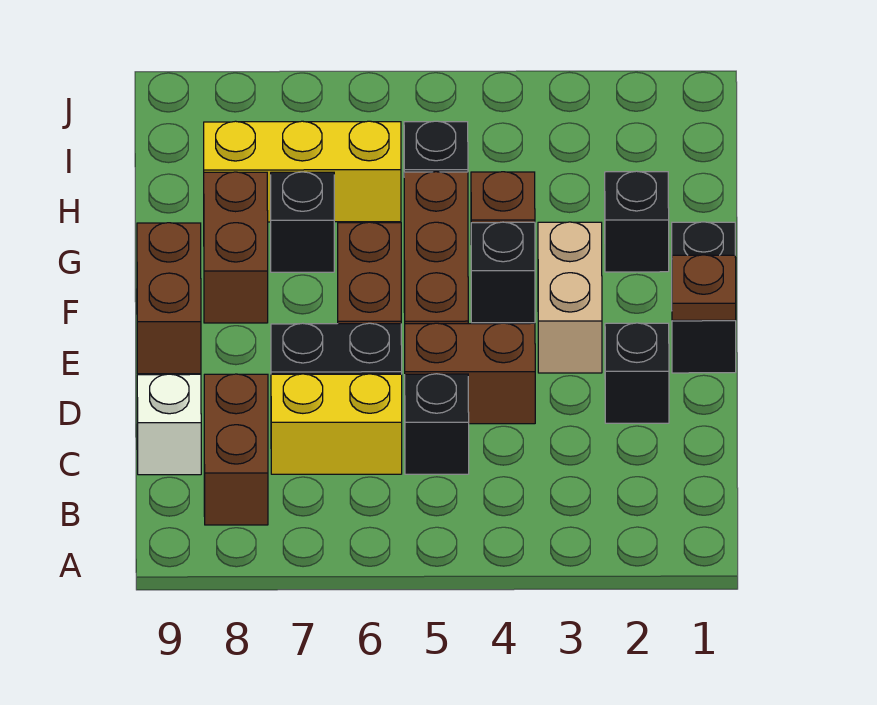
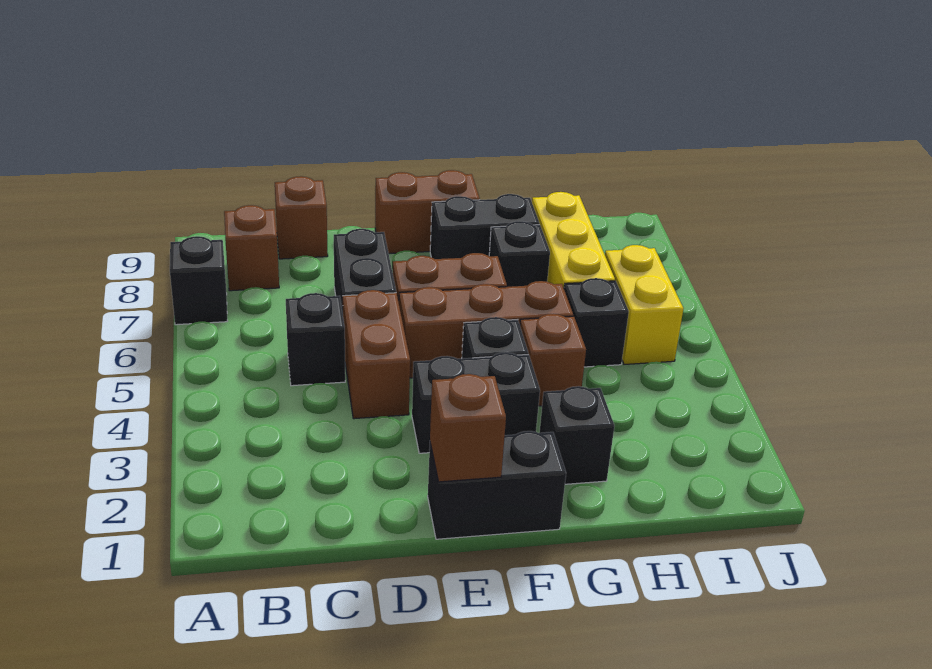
brown brick B8:C8 level 1 -> brown brick B8 level 1
yellow brick C6:C7 level 1 -> yellow brick I5:I6 level 1
white brick C9 level 1 -> brown brick C9 level 1
black brick D2 level 1 -> black brick A7 level 1
brown plate E1 level 2 -> brown brick E1 level 2
tan brick E3:F3 level 1 -> black brick E3:F3 level 1
brown brick F8:G8 level 1 -> black brick F8:G8 level 1

